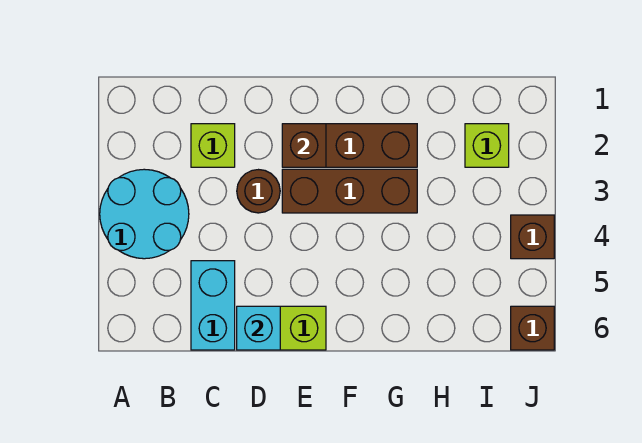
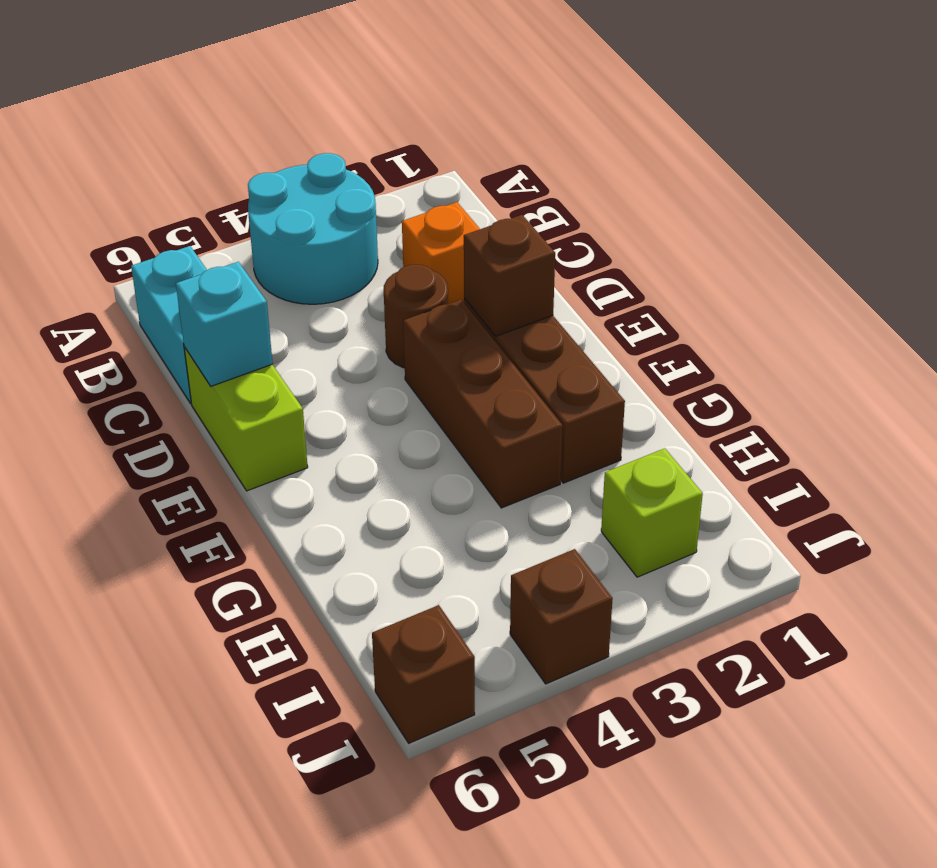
lime brick C2 level 1 -> orange brick C2 level 1
cyan brick C5:C6 level 1 -> cyan brick B6:C6 level 1

